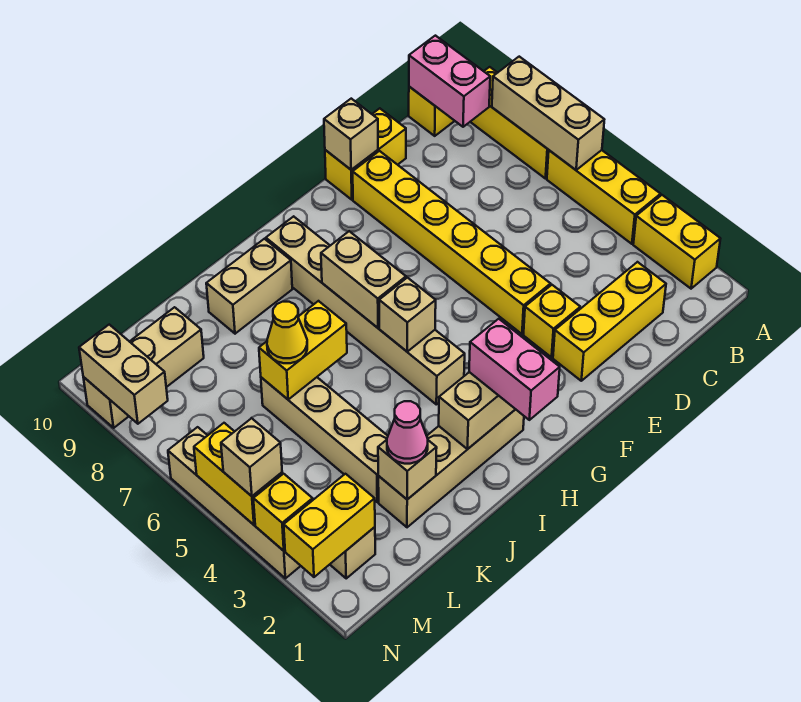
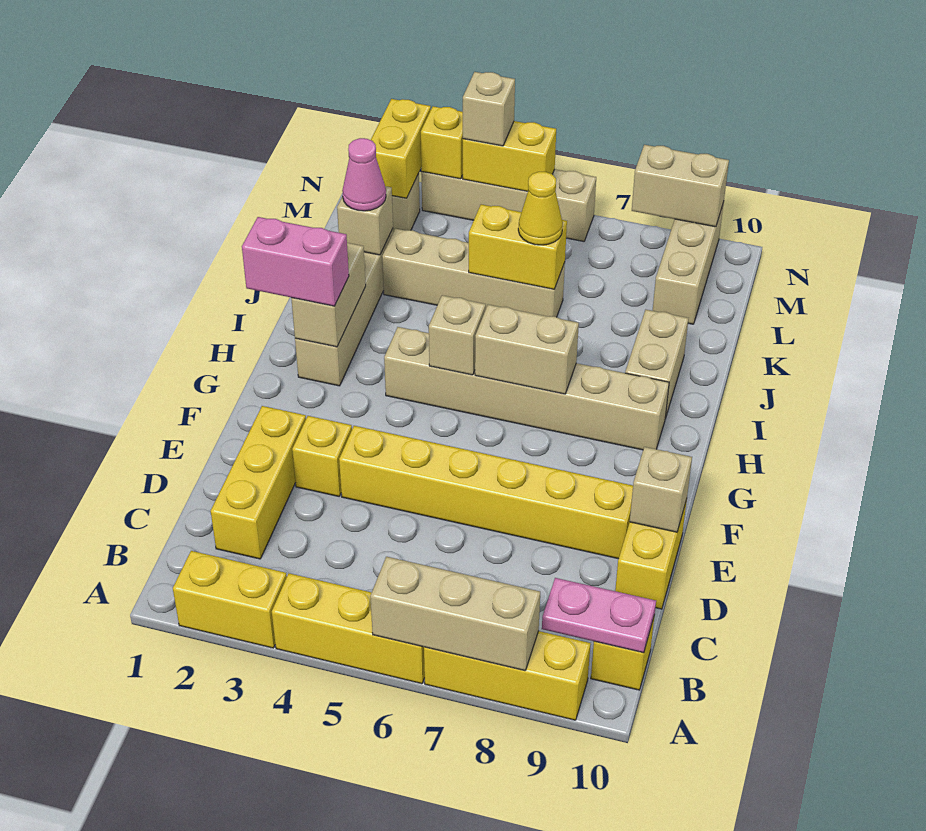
pink brick B9:B10 level 2 -> pink plate B9:B10 level 2
yellow brick J6:K6 level 2 -> yellow brick K5:K6 level 2

